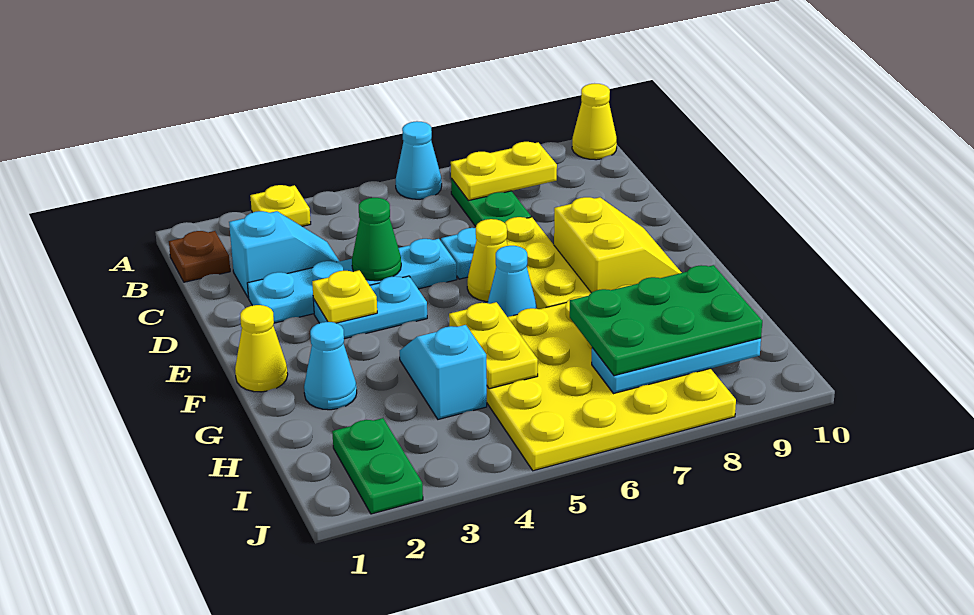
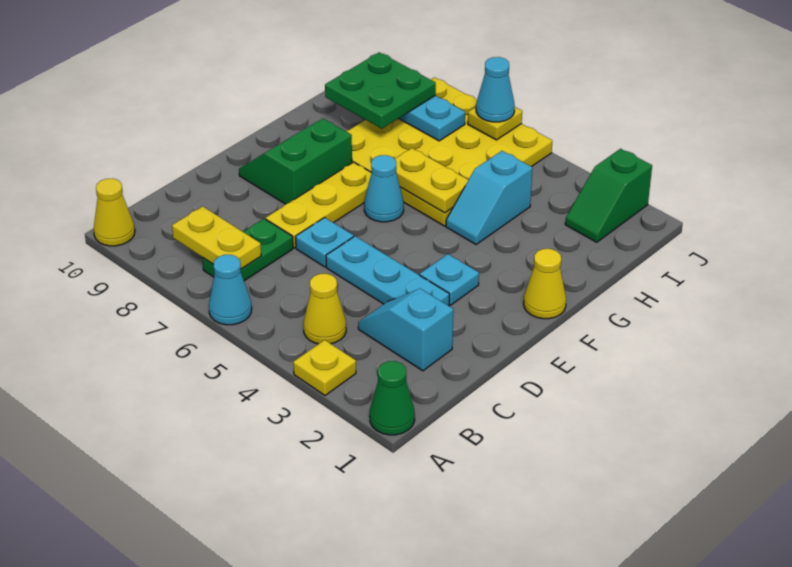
brown plate B1 level 1 -> none
cyan plate D2:D5 level 1 -> cyan plate D3:D5 level 1
green cone D4 level 2 -> green cone A1 level 1
cyan plate E3:E4 level 1 -> cyan plate E3 level 1
yellow plate E3 level 2 -> yellow plate J6 level 2
yellow cone E6 level 1 -> yellow cone B4 level 1
yellow slope E8:F9 level 1 top 8 -> green slope E8:F9 level 1 top 8
cyan cone G2 level 1 -> cyan cone J6 level 3
yellow plate G5:H5 level 2 -> yellow plate G5:G6 level 2
green plate H7:I9 level 3 -> green plate H8:I9 level 3
green plate I2:J2 level 1 -> green slope I2:J2 level 1 top J

